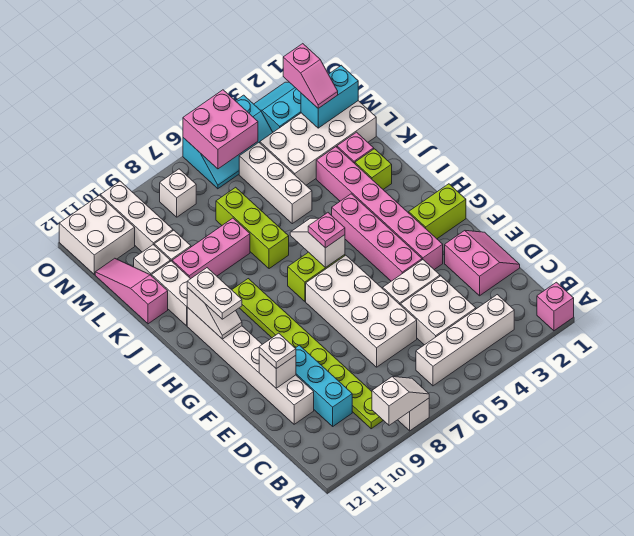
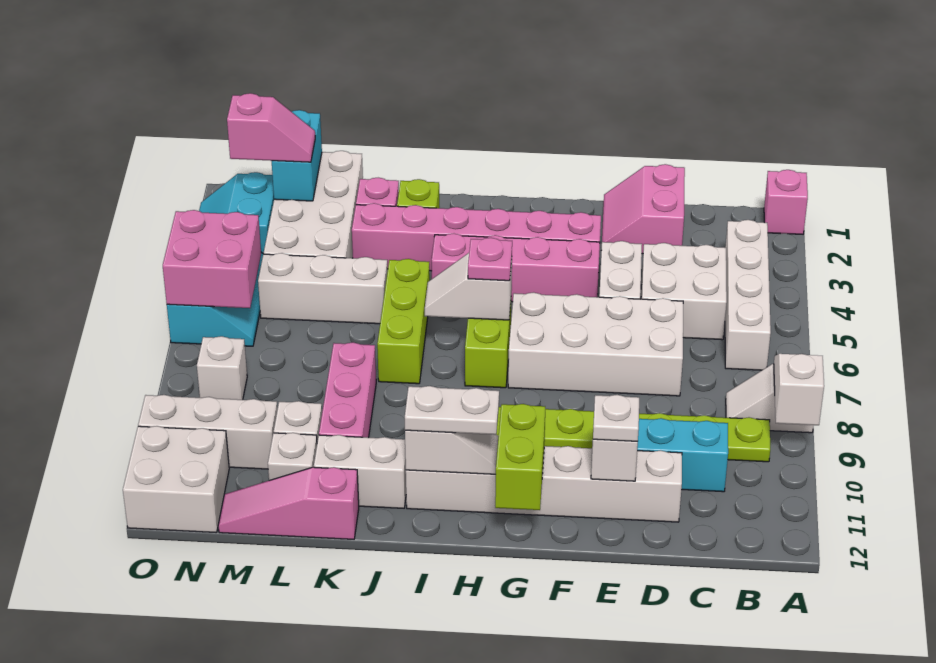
pink slope D1:E2 level 1 top 2 -> pink slope D1:E2 level 1 top D
lime brick G1:G2 level 1 -> lime brick G11:G12 level 2
lime brick J7:L7 level 1 -> lime brick J5:J7 level 1

